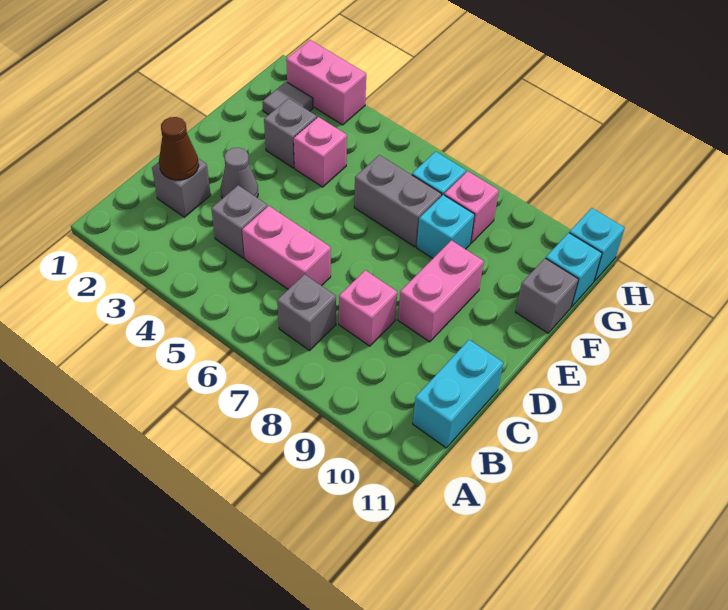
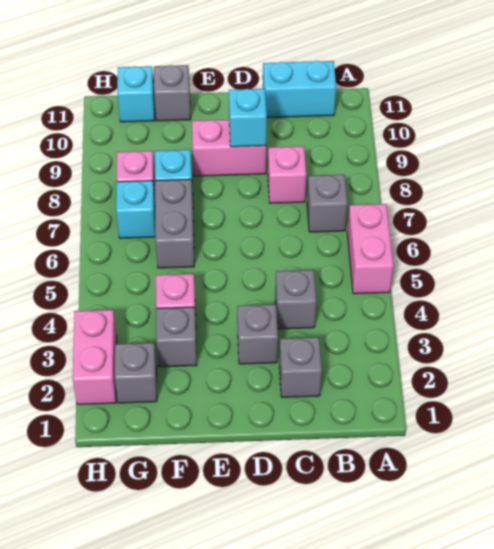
brown cone C2 level 2 -> none
pink brick C5:C6 level 1 -> pink brick A5:A6 level 1
grey cone D3 level 1 -> grey brick D3 level 1
grey tile G2 level 1 -> grey brick G2 level 1
cyan brick H11 level 1 -> cyan brick D9 level 2

